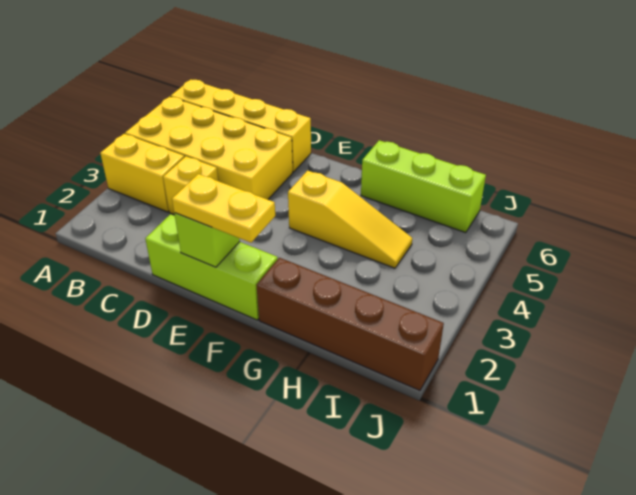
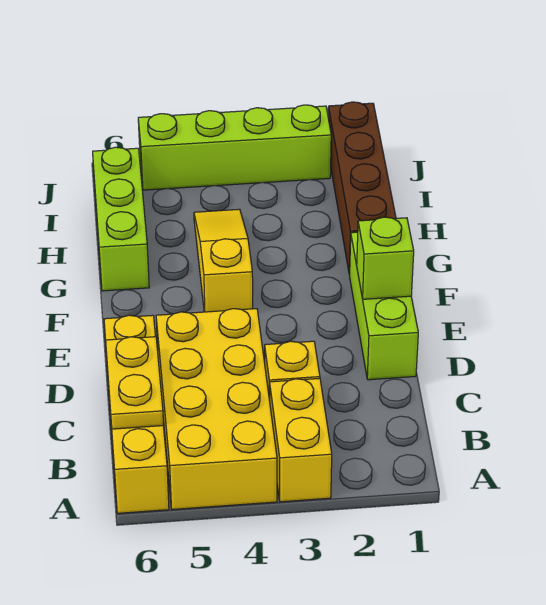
yellow plate E1:F1 level 3 -> yellow plate B6:C6 level 2
none -> lime brick J2:J5 level 1

